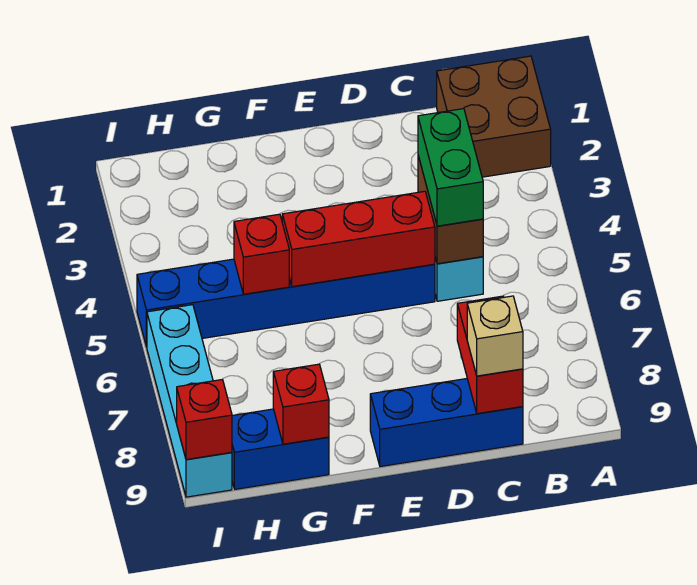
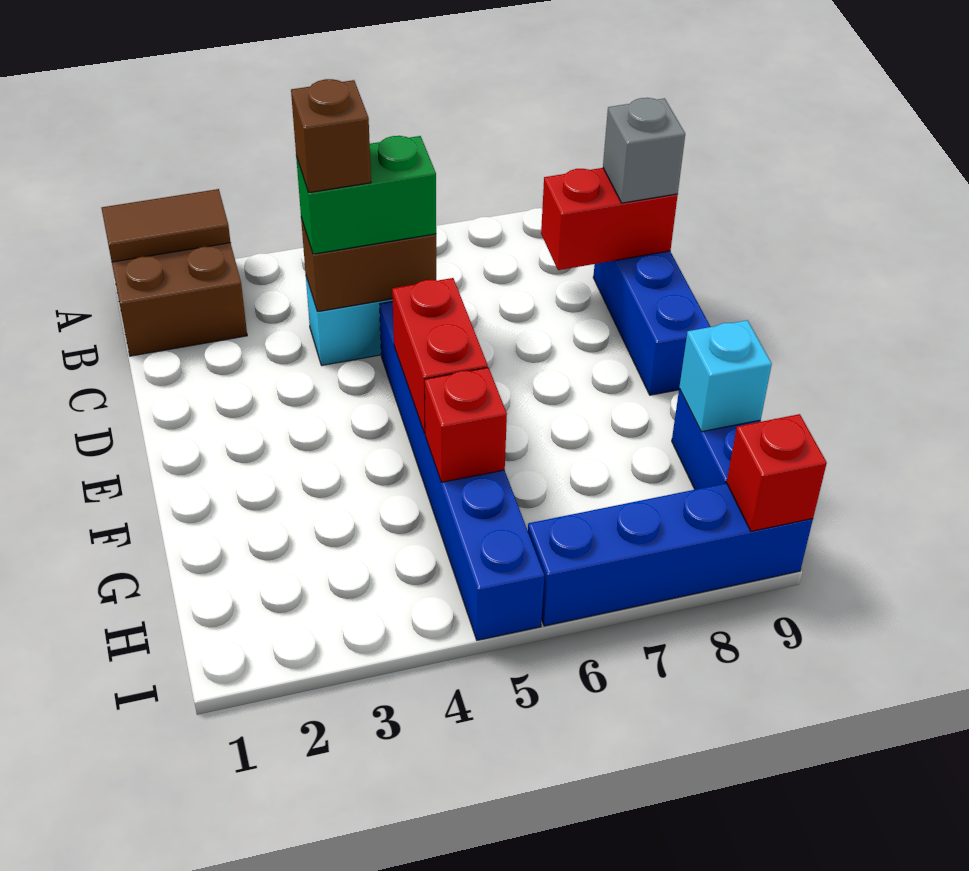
none -> brown tile A1:A2 level 2
none -> brown brick C4 level 4
tan brick C9 level 3 -> grey brick C9 level 3
red brick D5:F5 level 2 -> red brick E5:F5 level 2
red brick G9 level 2 -> cyan brick G9 level 2
cyan brick I6:I9 level 1 -> blue brick I6:I9 level 1

